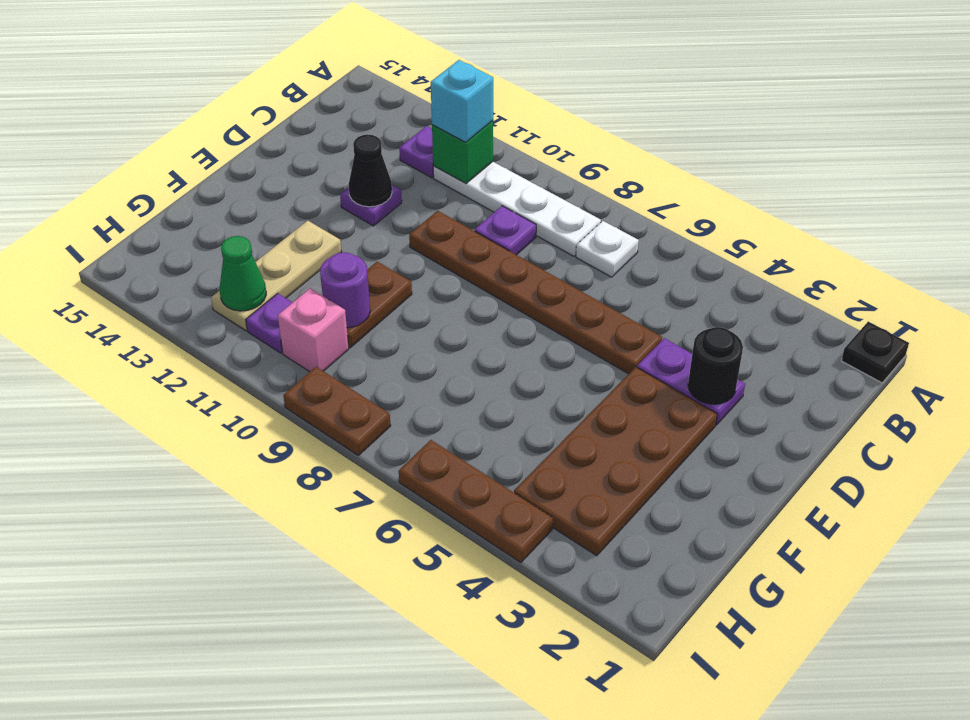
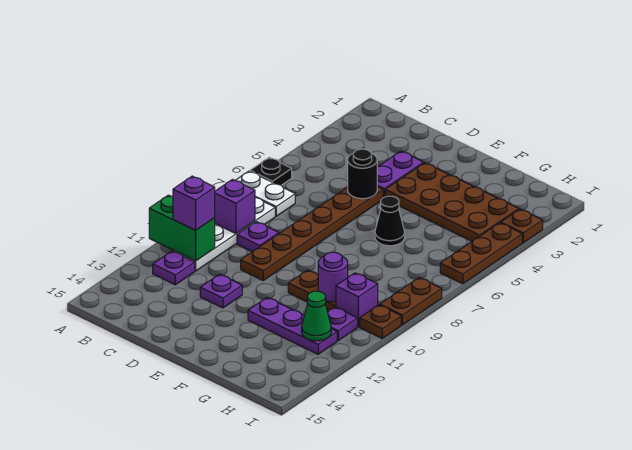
black plate A1 level 1 -> black plate A6 level 1
white plate B7 level 1 -> white plate A7:B7 level 1
none -> purple brick B9 level 2
green brick B11 level 2 -> green brick A11:B11 level 2
cyan brick B11 level 3 -> purple brick B11 level 3
black round brick D3 level 2 -> black round brick D5 level 2
black cone D12 level 2 -> black cone F6 level 1
tan plate F12:H12 level 1 -> purple plate F12:H12 level 1
pink brick H10 level 1 -> purple brick H10 level 1
none -> brown plate I3 level 1
none -> brown plate I10 level 1

